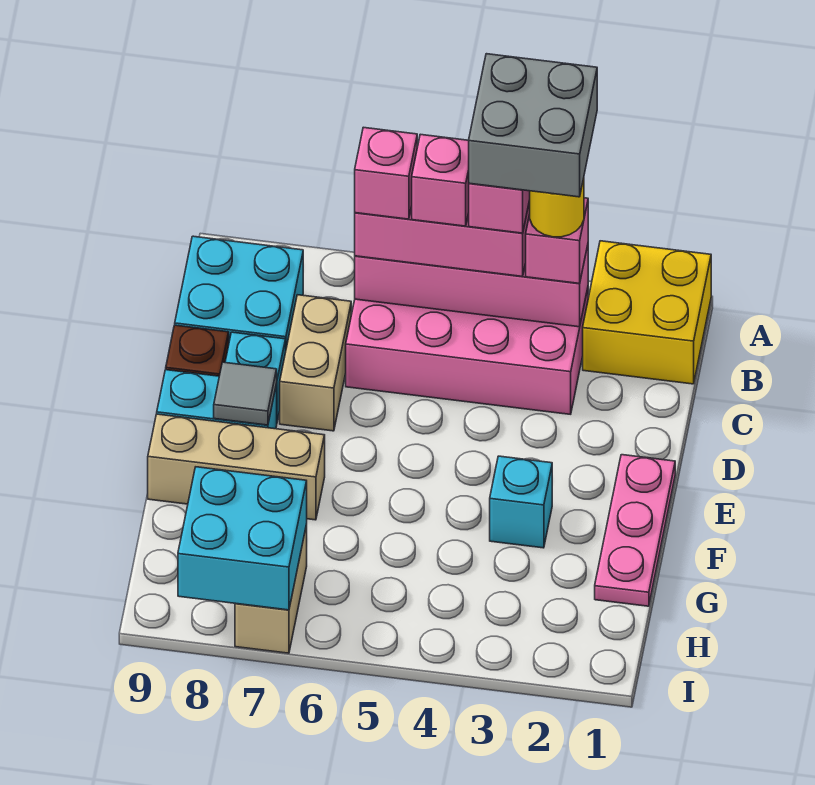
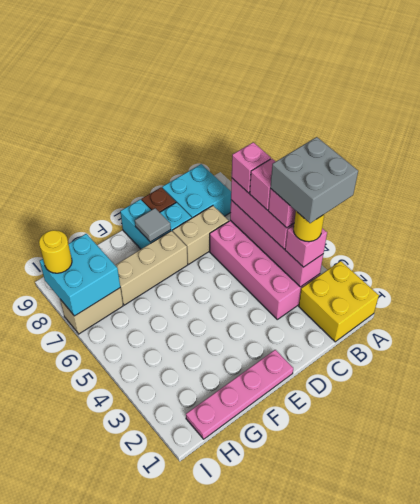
pink plate E1:G1 level 1 -> pink plate E1:H1 level 1
cyan brick F3 level 1 -> none
tan brick F7:F9 level 1 -> tan brick E7:G7 level 1
none -> yellow round brick I8 level 3

